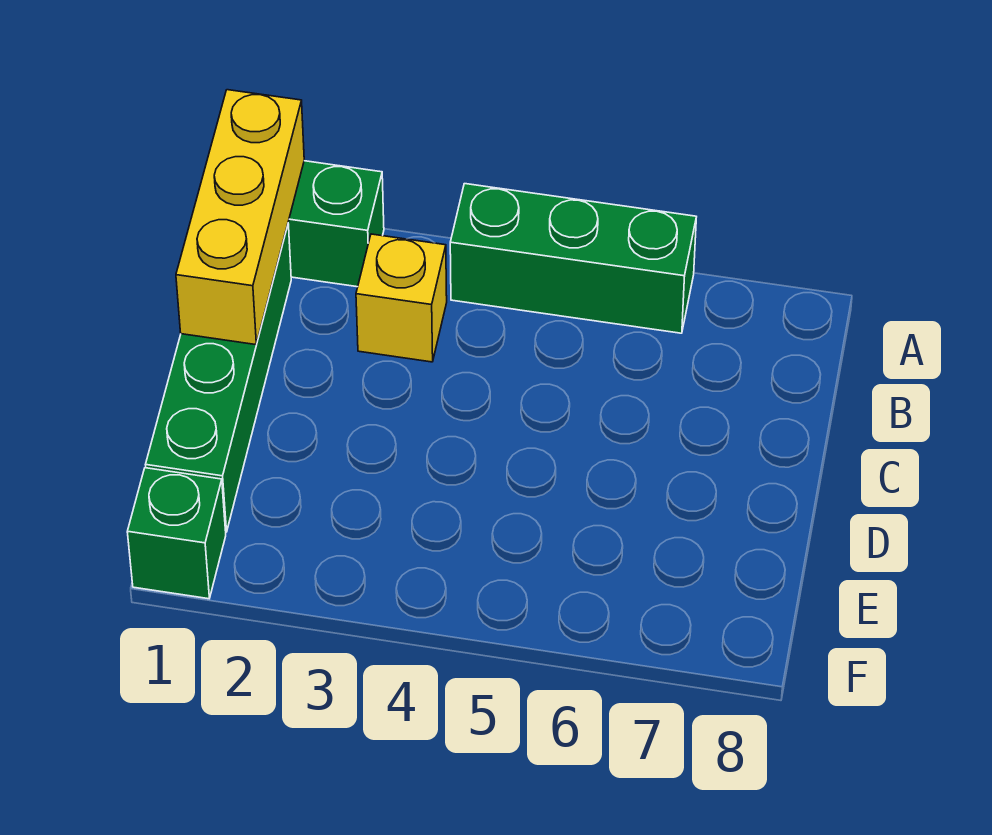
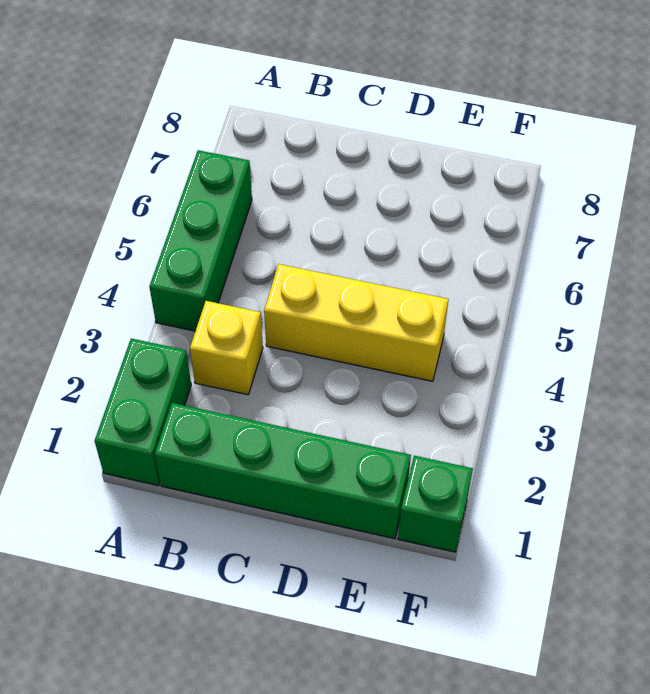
yellow brick A1:C1 level 2 -> yellow brick C4:E4 level 1

